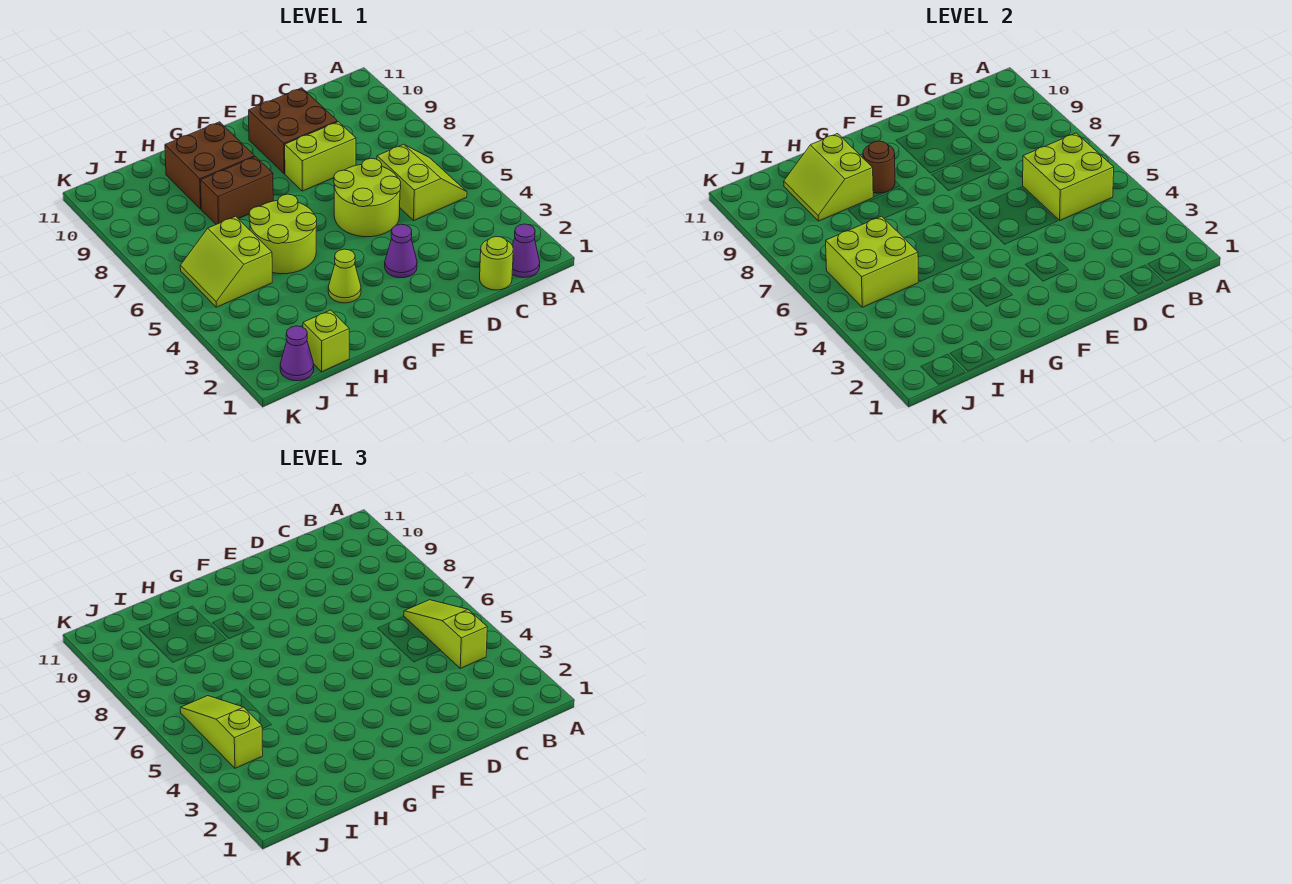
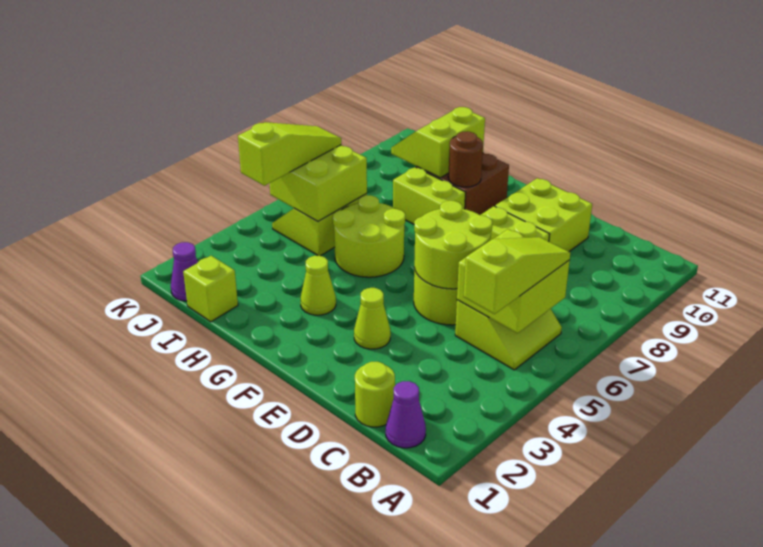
none -> lime round brick D5:E6 level 2
brown brick D9:E10 level 1 -> lime brick D9:E10 level 1
purple cone E3 level 1 -> lime cone E3 level 1
brown brick G8:H8 level 1 -> lime brick G8:H8 level 1

